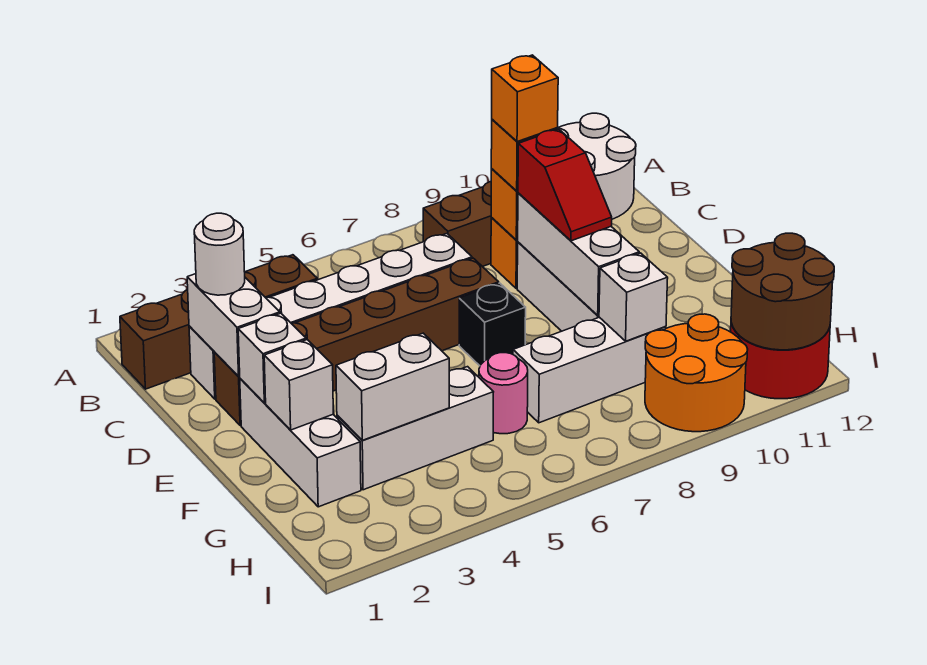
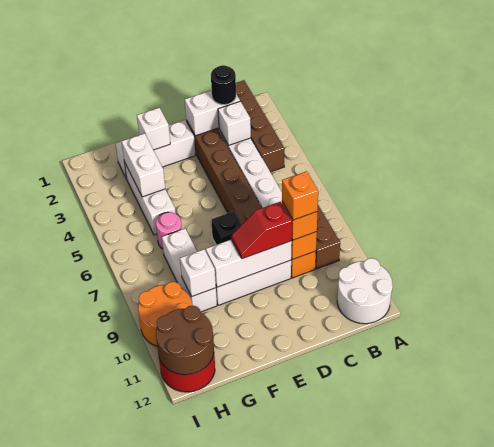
white round brick C2 level 3 -> black round brick C2 level 3
white brick E2 level 2 -> white brick C3 level 2

